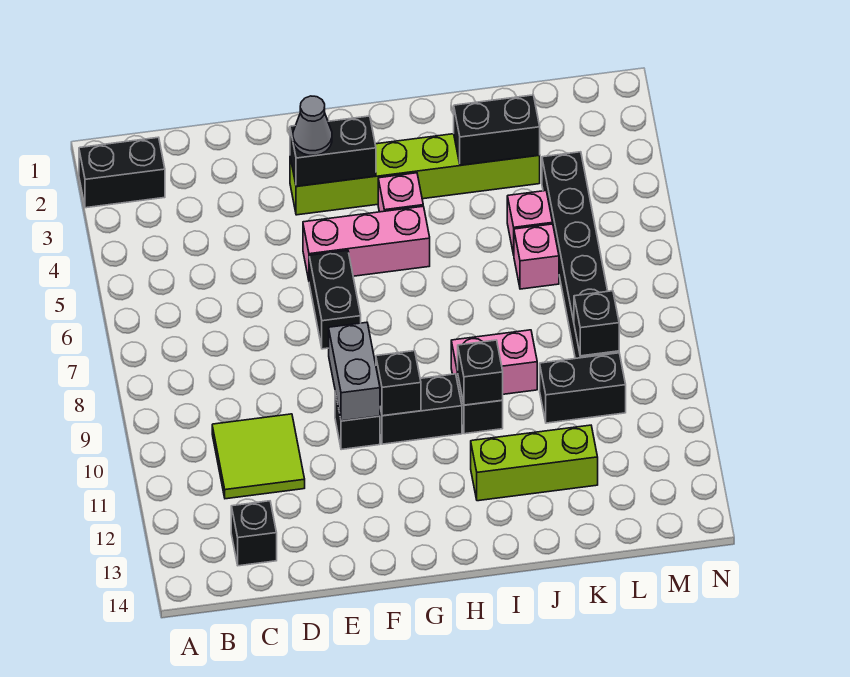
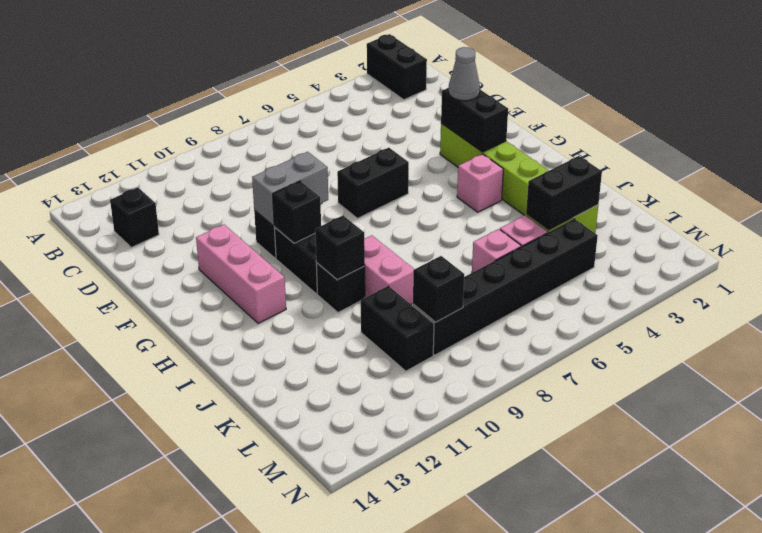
lime tile C10:D11 level 1 -> none
pink brick F5:H5 level 1 -> pink brick F12:H12 level 1
lime brick I12:K12 level 1 -> none
black brick J3:K3 level 2 -> black brick K3:K4 level 2

